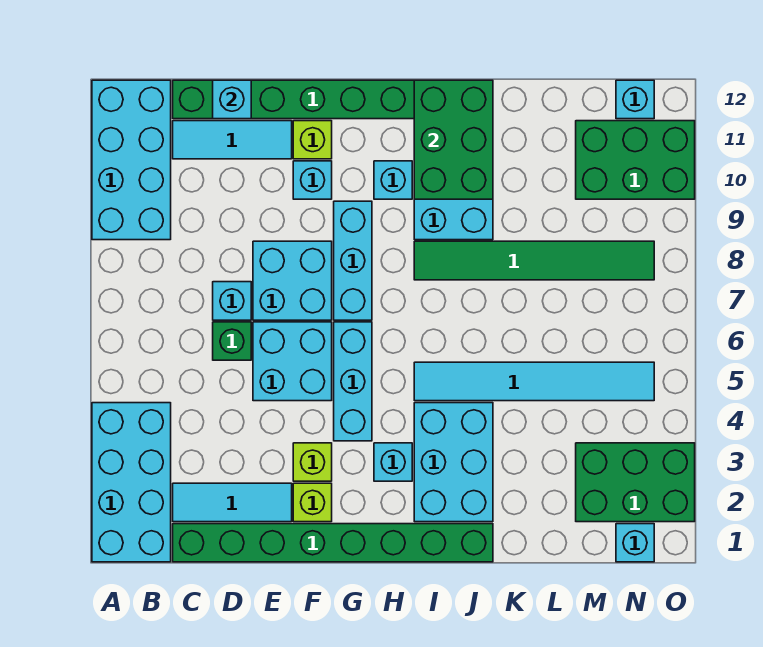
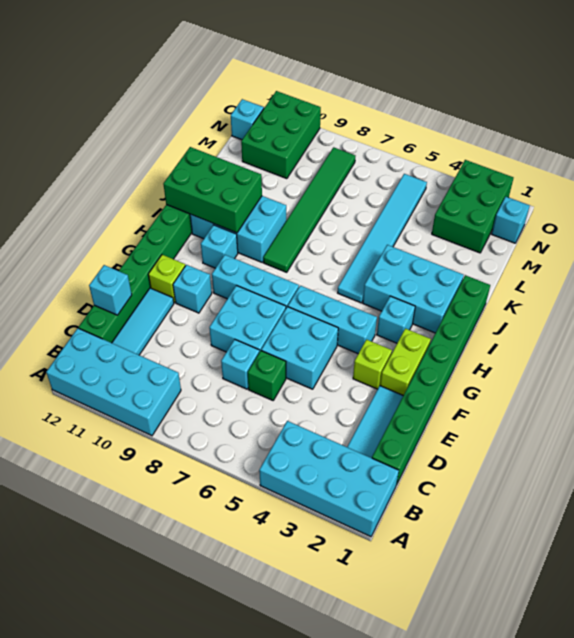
lime brick F2 level 1 -> lime brick F2:G2 level 1

